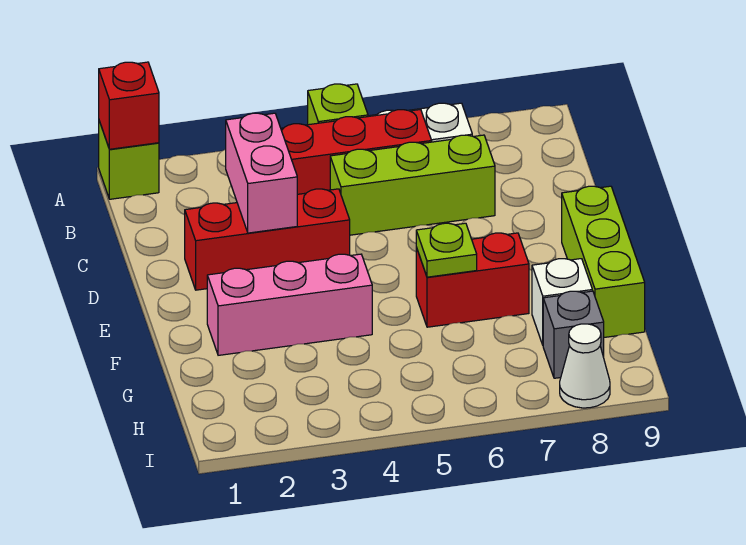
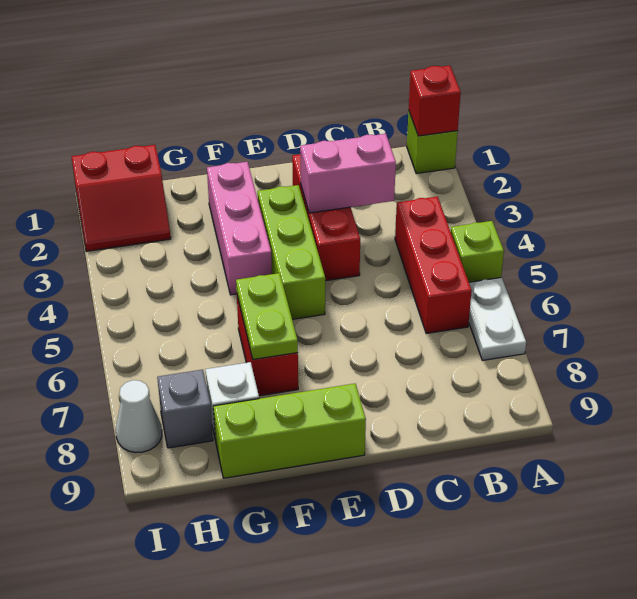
lime brick C5:C7 level 1 -> lime brick E3:E5 level 1
lime plate F6 level 2 -> lime plate F6:F7 level 2
none -> red slope H1:I2 level 1 top 1

